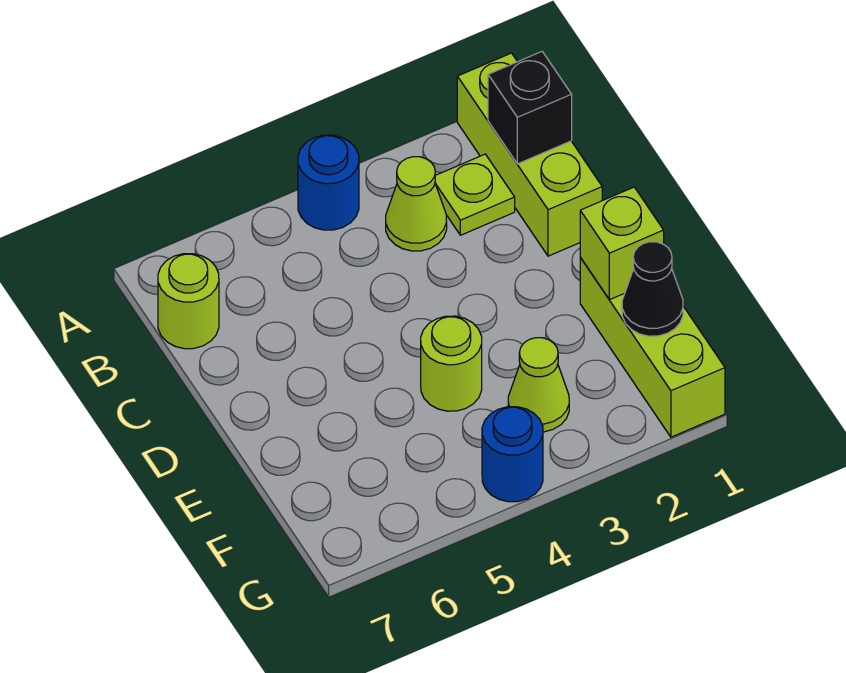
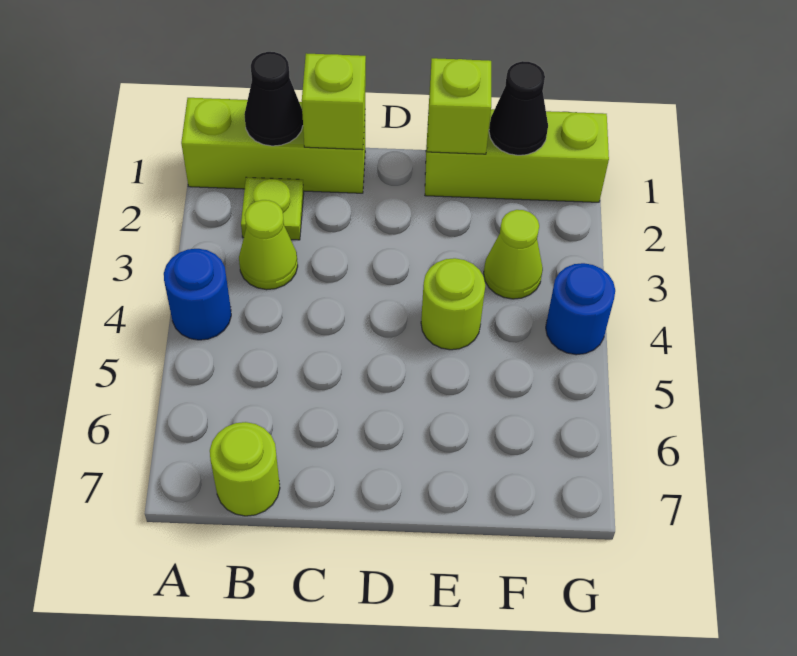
black brick B1 level 2 -> black cone B1 level 2
none -> lime brick C1 level 2

